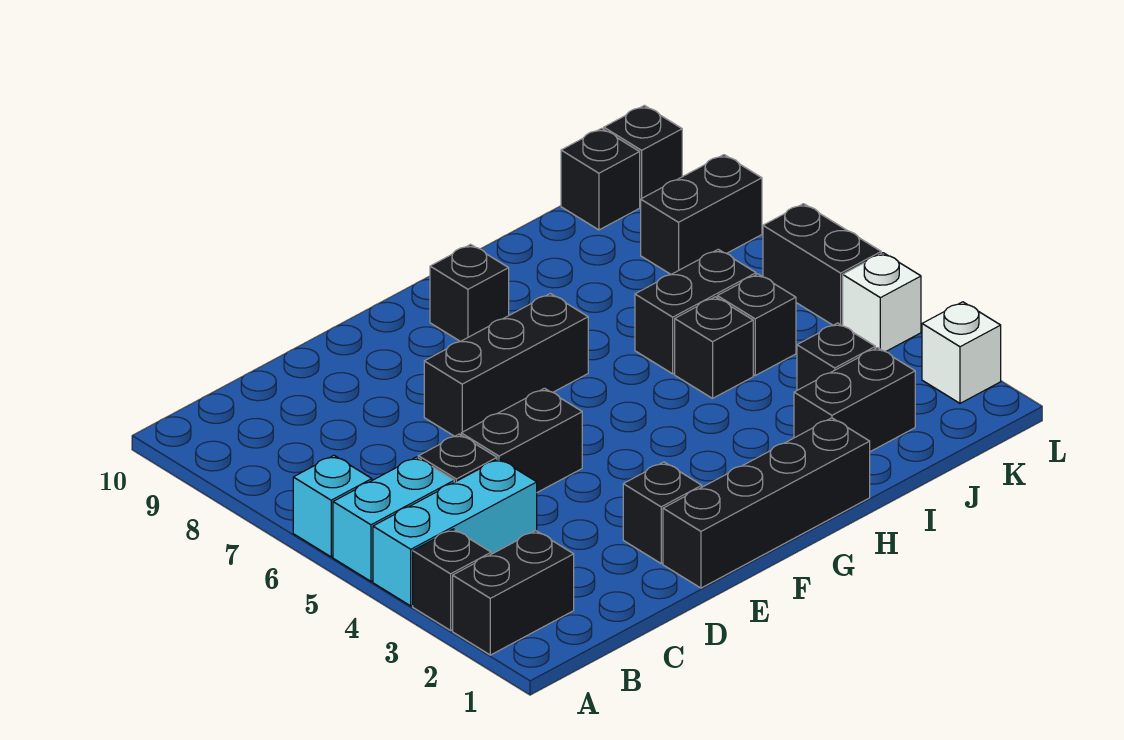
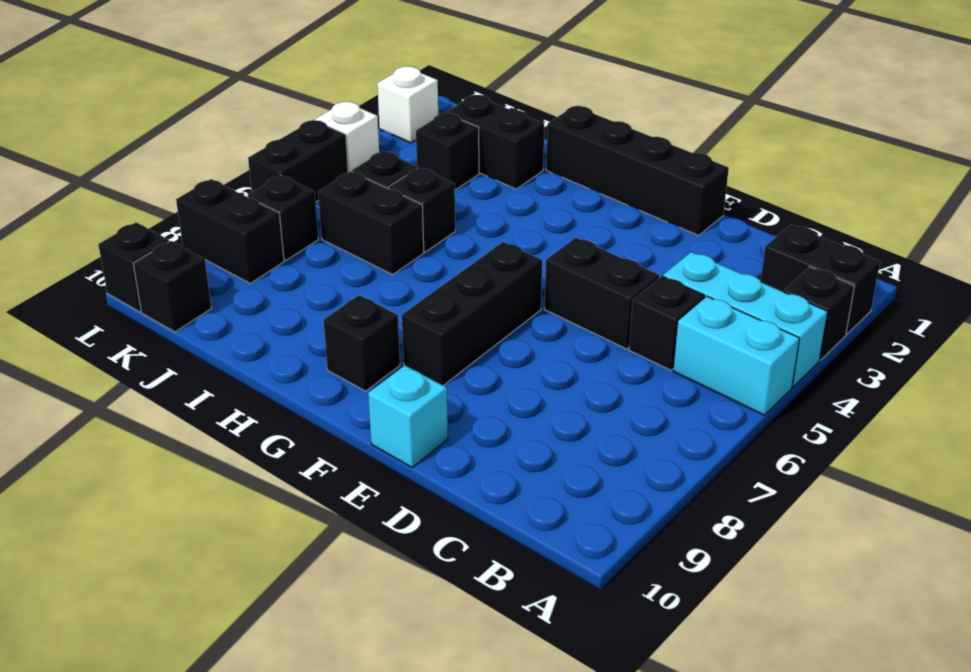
cyan brick A6 level 1 -> cyan brick E10 level 1
black brick E2 level 1 -> black brick K7 level 1
black brick E7:G7 level 1 -> black brick F6:F8 level 1

